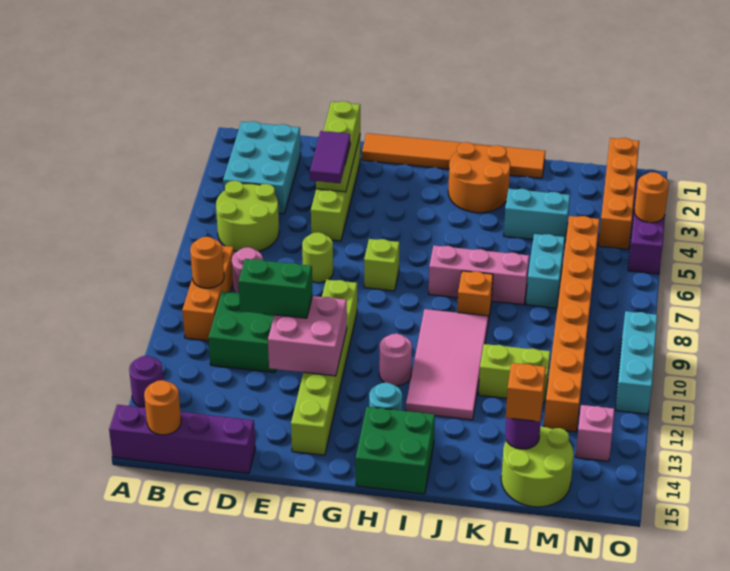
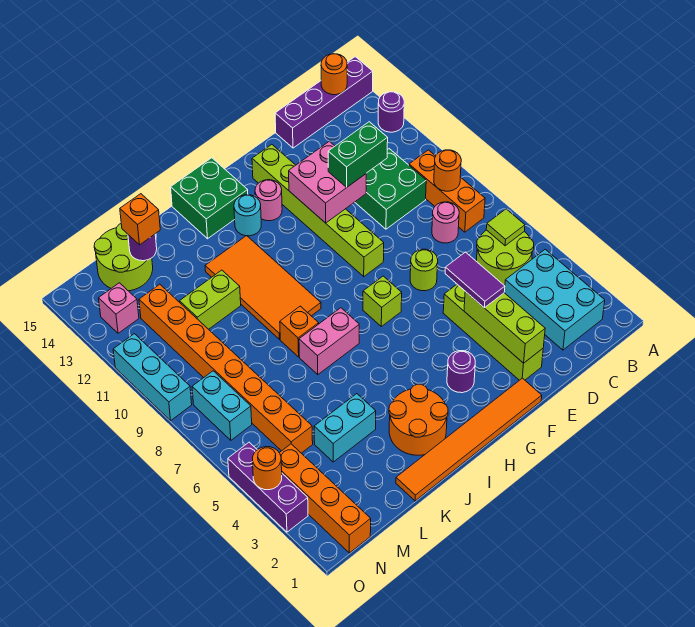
none -> lime tile B6 level 2
none -> purple round brick G3 level 1
pink round brick H11 level 1 -> pink round brick G13 level 1
pink brick I7:K7 level 1 -> pink brick I7:J7 level 1
pink tile I9:J12 level 1 -> orange tile I9:J12 level 1
cyan brick L6:L7 level 1 -> cyan brick N7:N8 level 1

